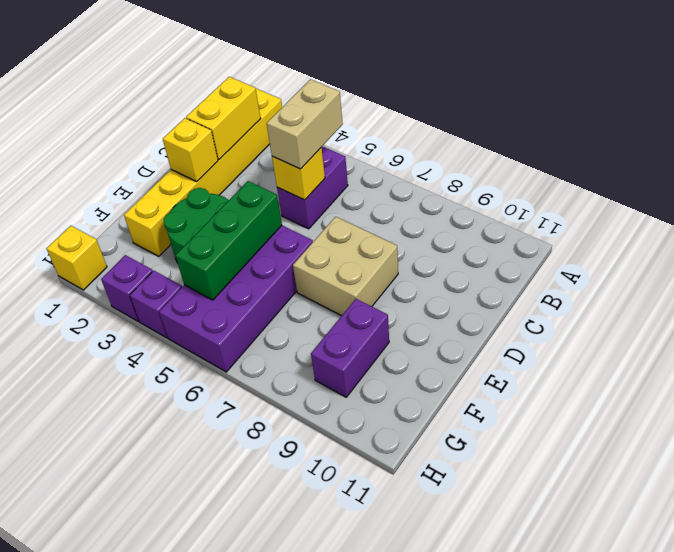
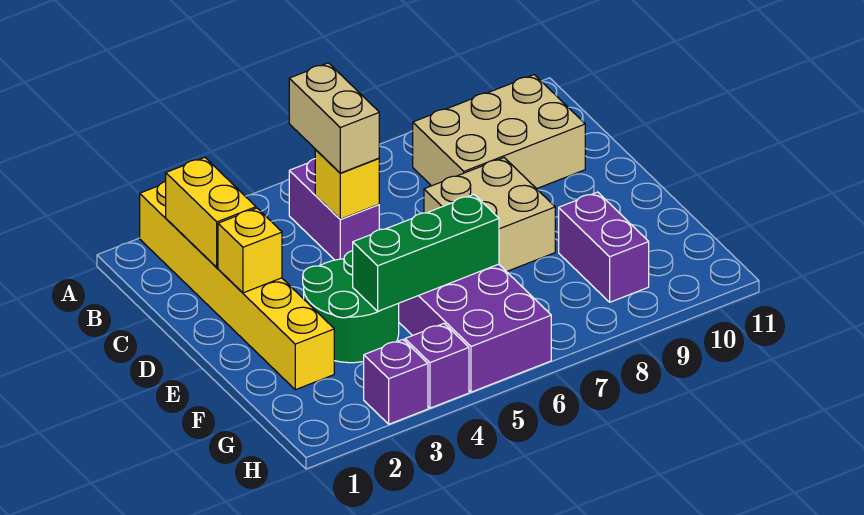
none -> tan brick B8:C10 level 1
green brick E5:G5 level 2 -> green brick F4:F6 level 2
yellow brick H1 level 1 -> none

